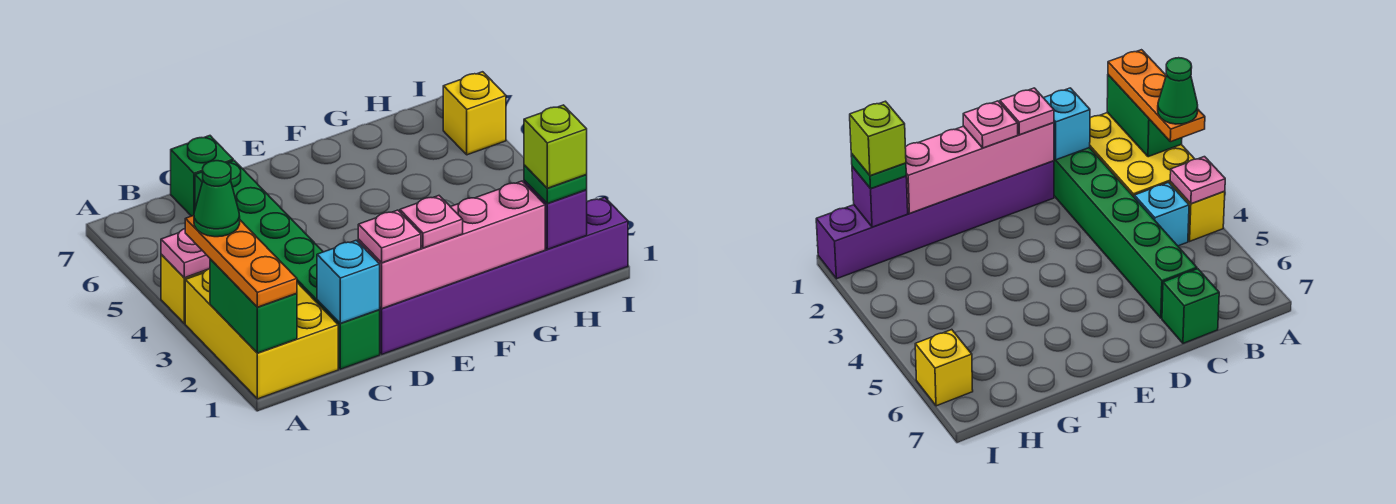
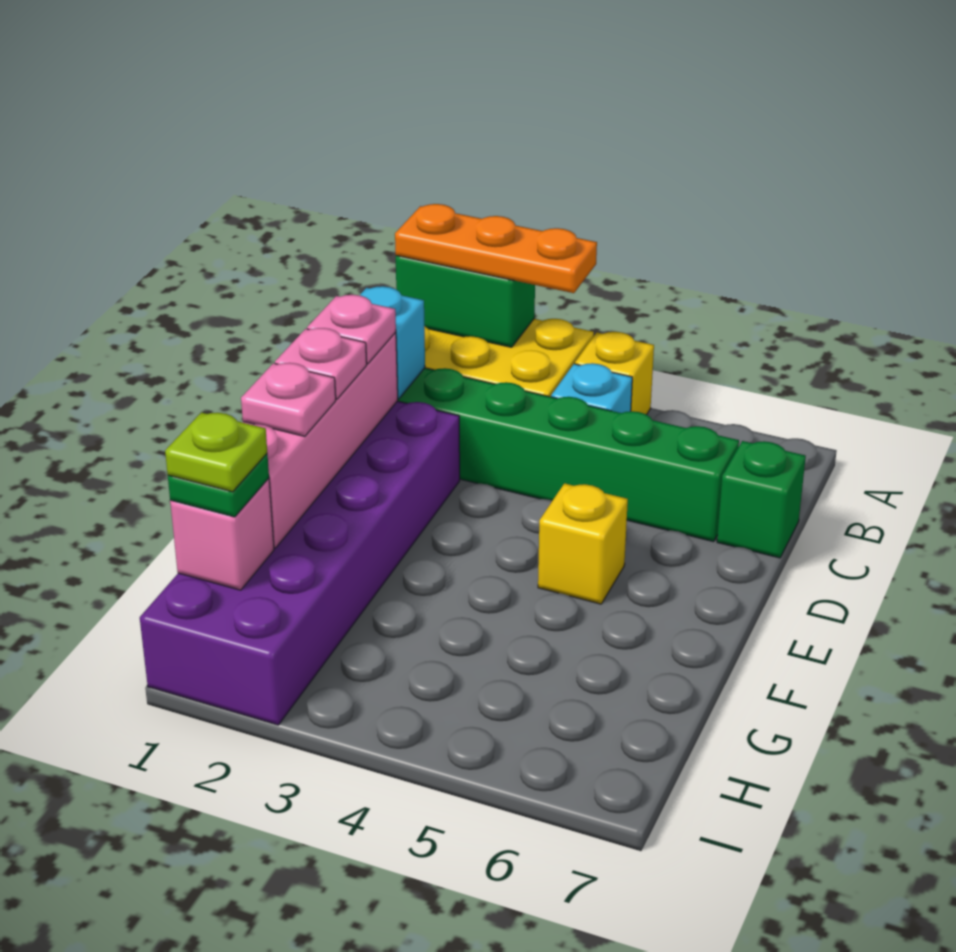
green cone A3 level 4 -> none
pink plate A4 level 2 -> pink plate F1 level 3
purple brick D1:I1 level 1 -> purple brick D1:I2 level 1
purple brick H1 level 2 -> pink brick H1 level 2
lime brick H1 level 4 -> lime plate H1 level 4
yellow brick I6 level 1 -> yellow brick E5 level 1

